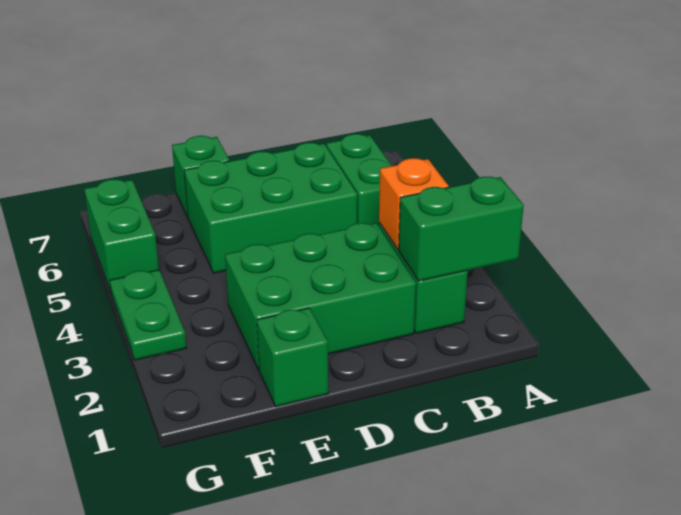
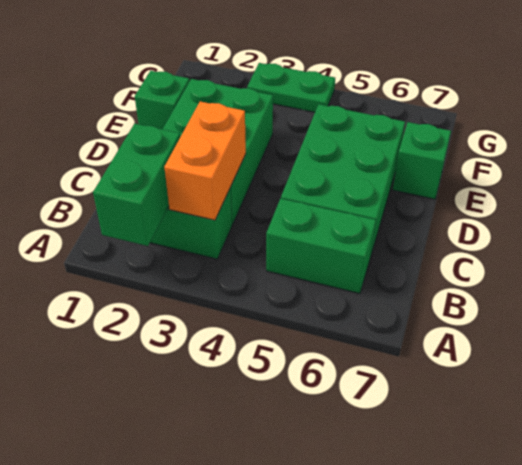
orange brick B3 level 2 -> orange brick B3:C3 level 2
green brick G5:G6 level 1 -> none

